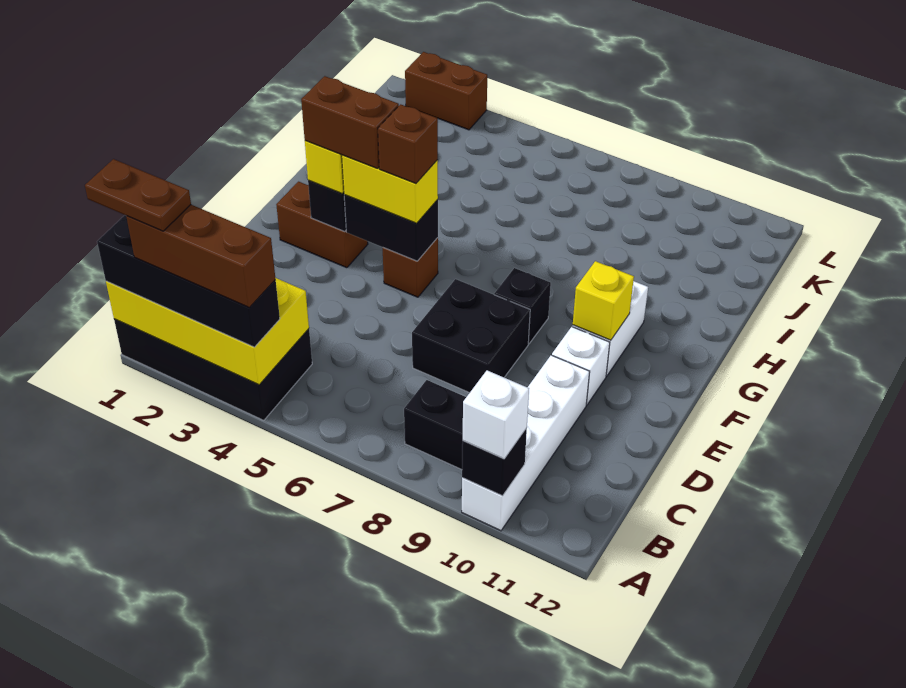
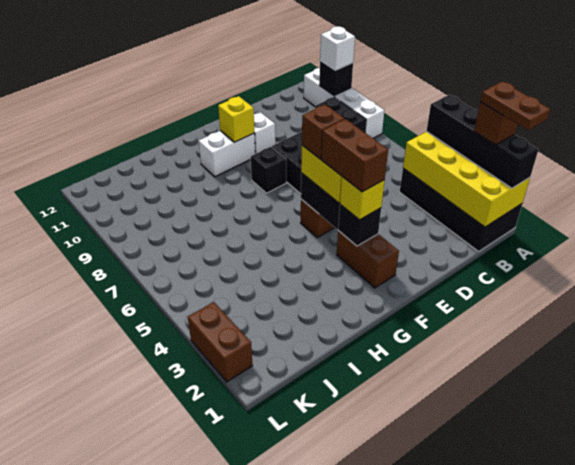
brown brick A2:A4 level 4 -> brown brick A2 level 4
white brick A10:D10 level 1 -> white brick A8:A11 level 1

